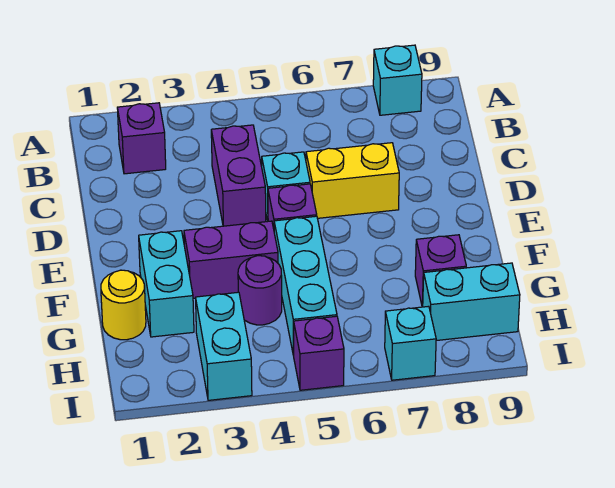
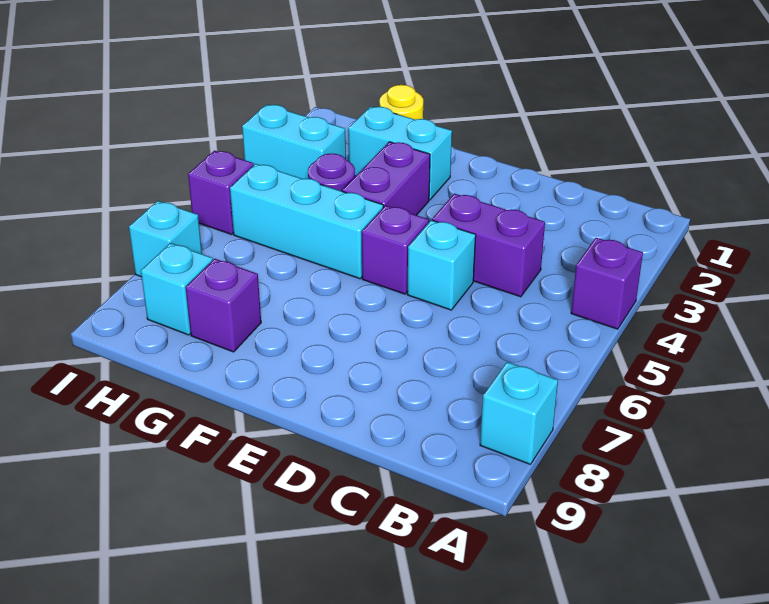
purple brick B2 level 1 -> purple brick A4 level 1
yellow brick D6:D7 level 1 -> none
cyan brick H8:H9 level 1 -> cyan brick H8 level 1

